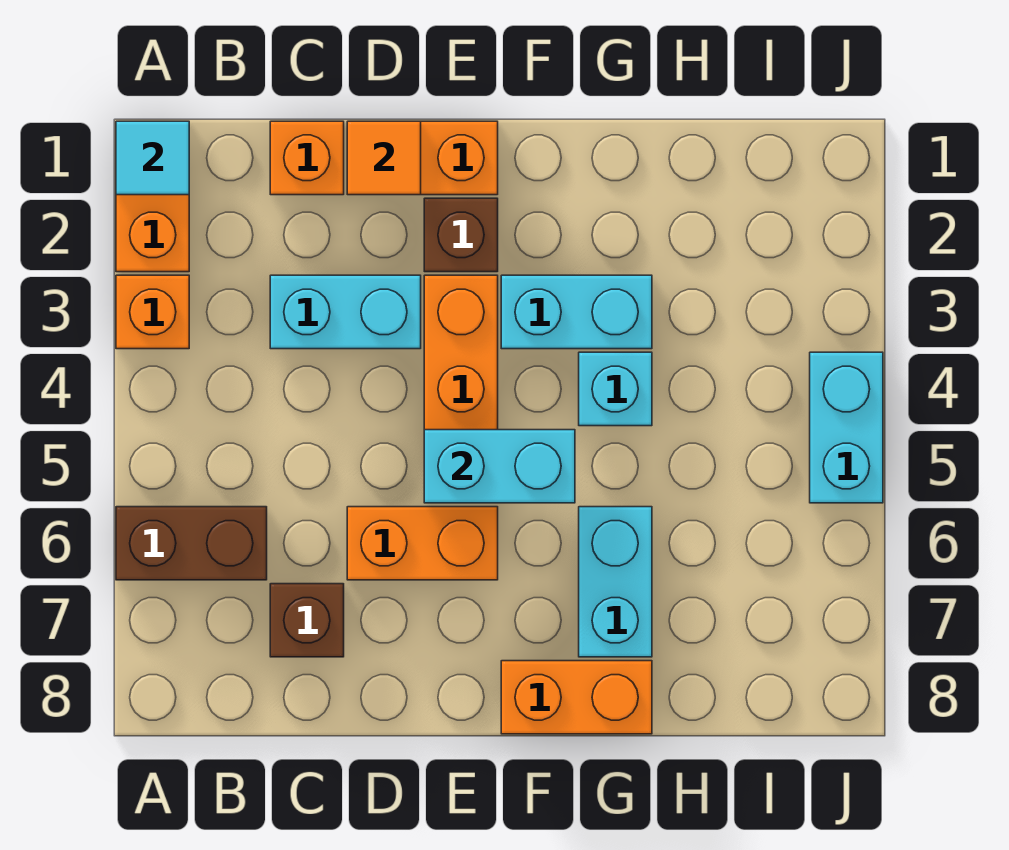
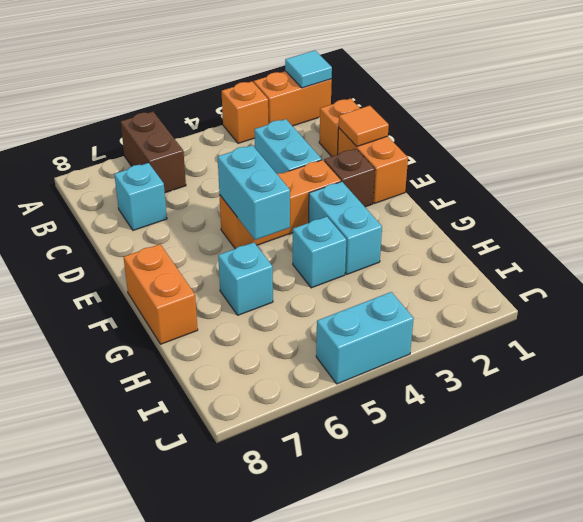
brown brick C7 level 1 -> cyan brick C7 level 1
orange brick D6:E6 level 1 -> none
cyan brick G6:G7 level 1 -> cyan brick G6 level 1

